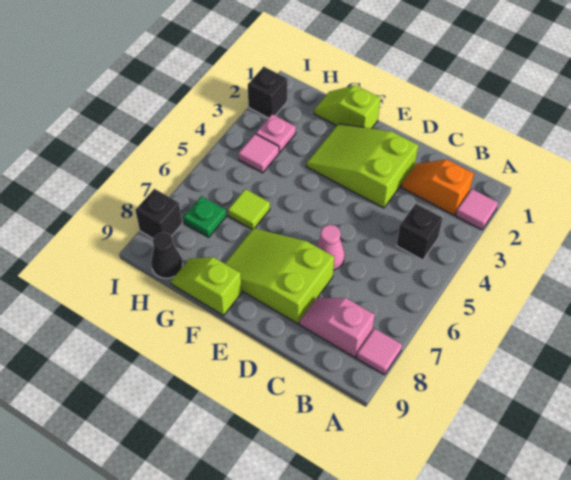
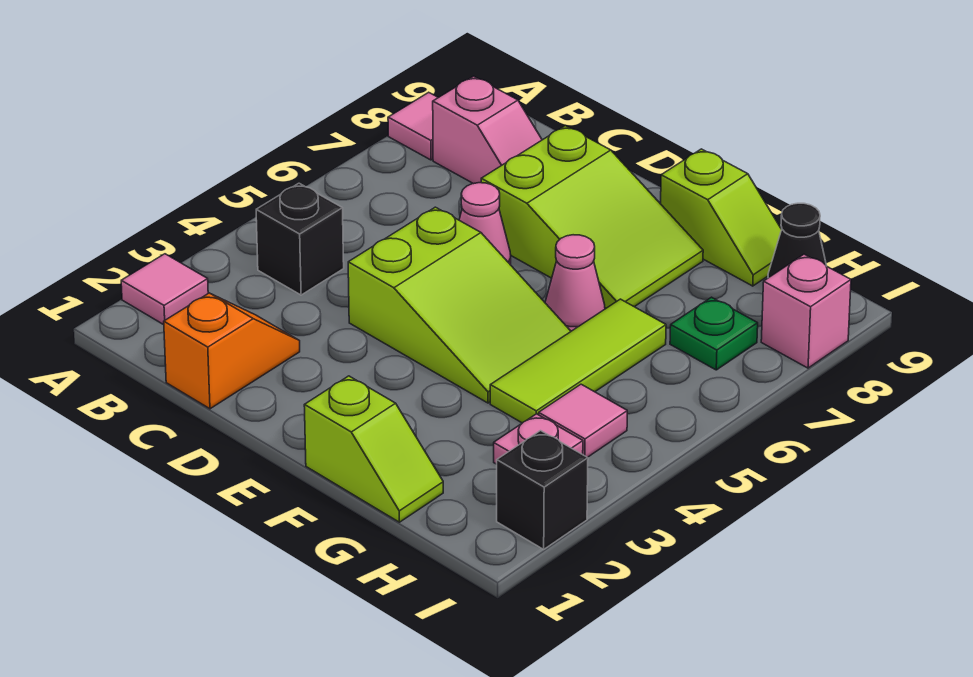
orange slope B2:C2 level 1 top B -> orange slope C1:C2 level 1 top 1
lime slope D2:F3 level 1 top D -> lime slope D4:F5 level 1 top D
none -> pink cone F6 level 1
lime tile G6 level 1 -> lime tile G4:G6 level 1
black brick I8 level 1 -> pink brick I8 level 1

